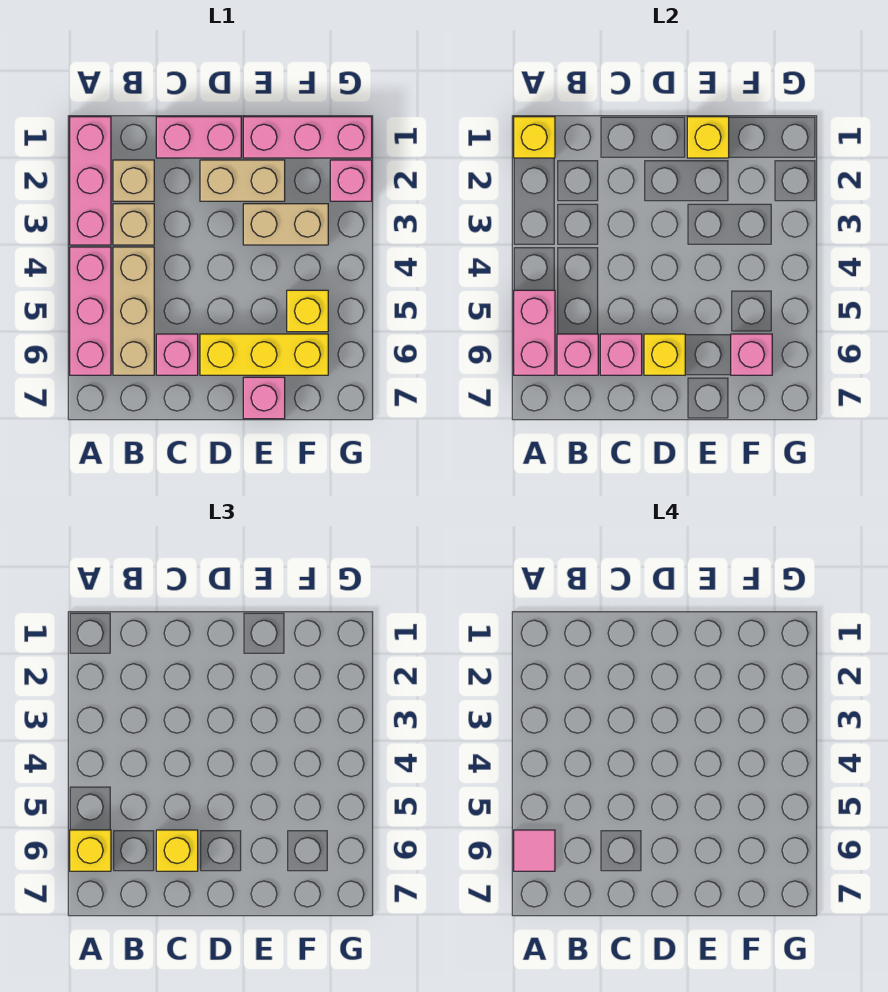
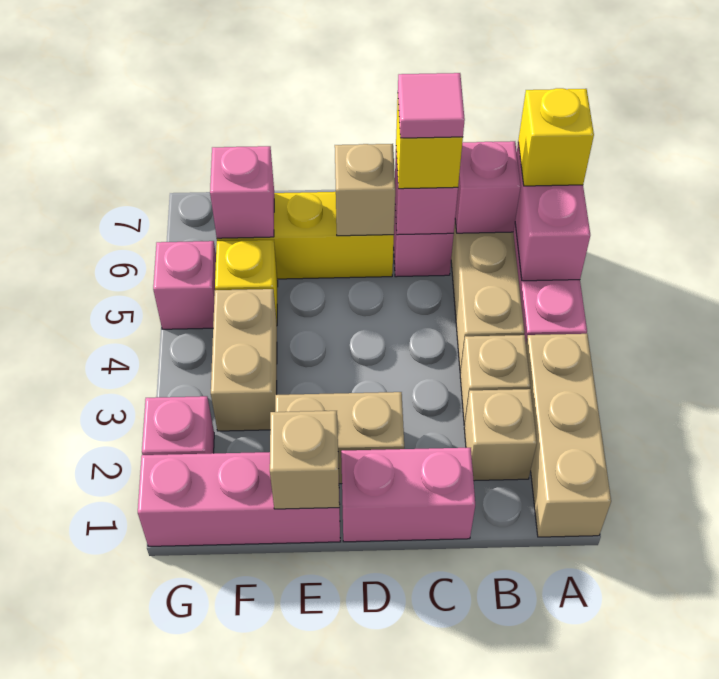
pink brick A1:A3 level 1 -> tan brick A1:A3 level 1
yellow brick A1 level 2 -> none
pink tile A6 level 4 -> pink tile C6 level 4
yellow brick D6 level 2 -> tan brick D6 level 2
yellow brick E1 level 2 -> tan brick E1 level 2
tan brick E3:F3 level 1 -> tan brick F3:F4 level 1
pink brick E7 level 1 -> pink brick G5 level 1

